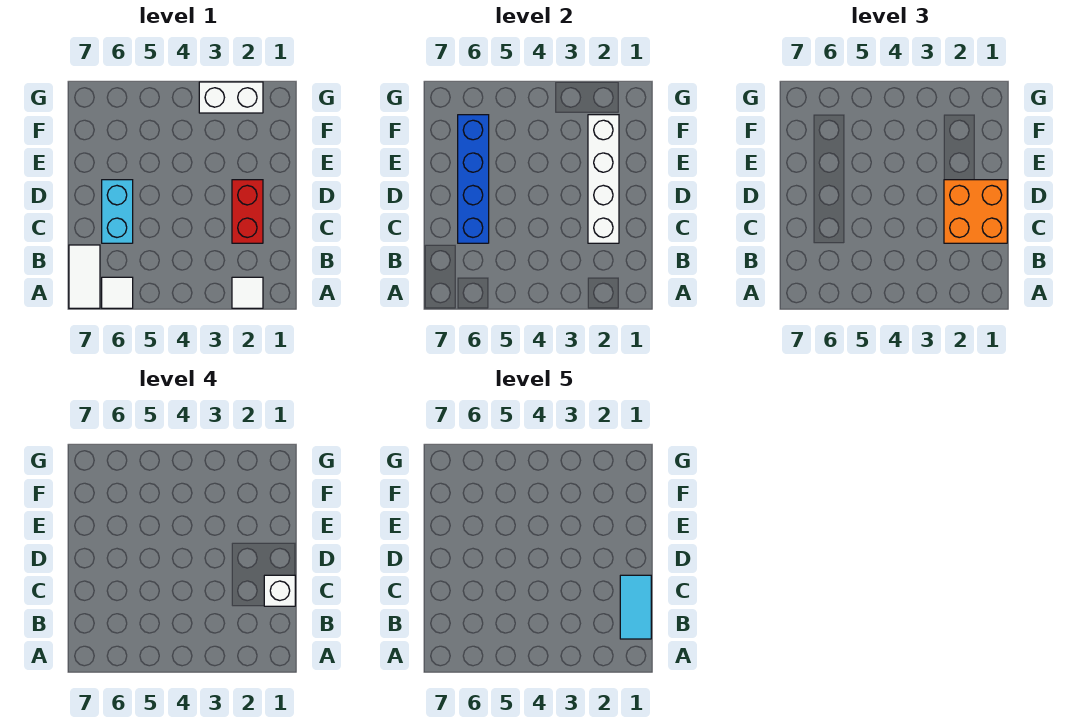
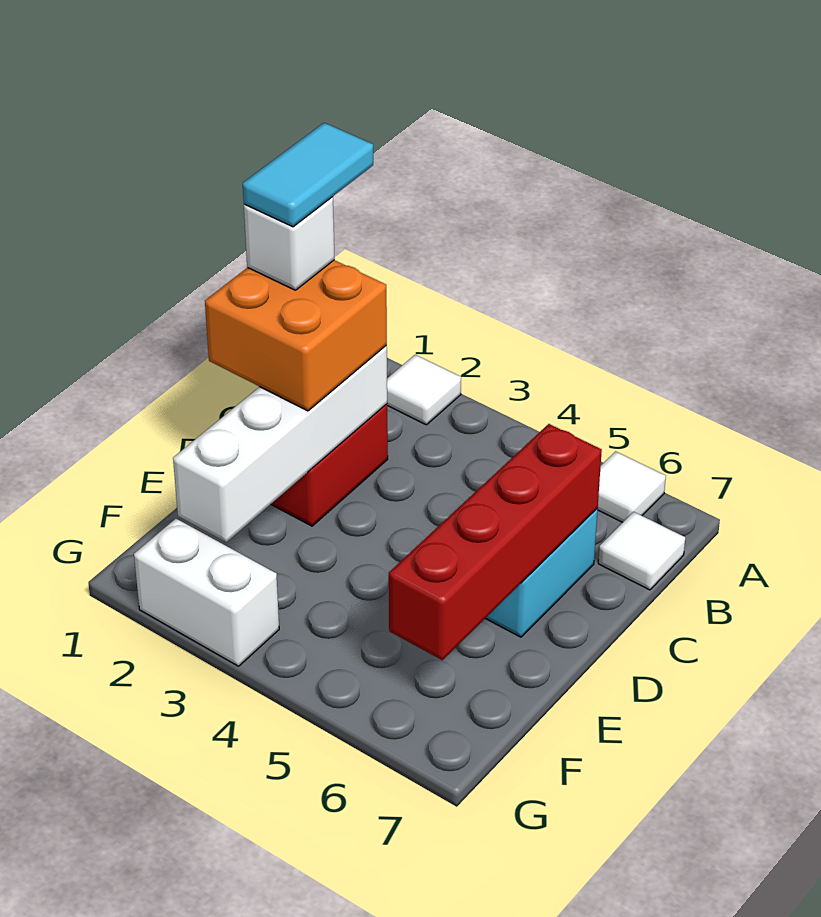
white tile A7:B7 level 1 -> white tile B7 level 1
blue brick C6:F6 level 2 -> red brick C6:F6 level 2

